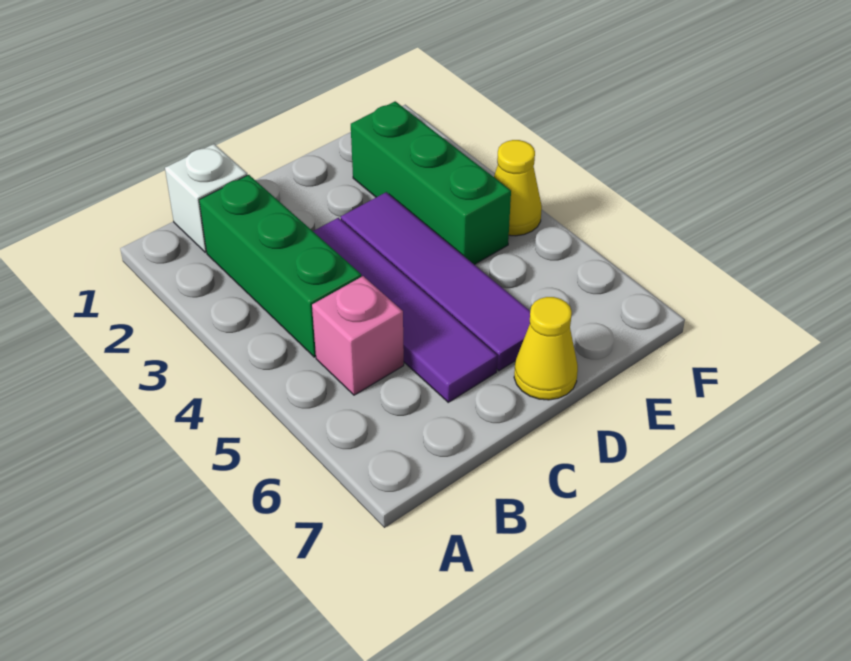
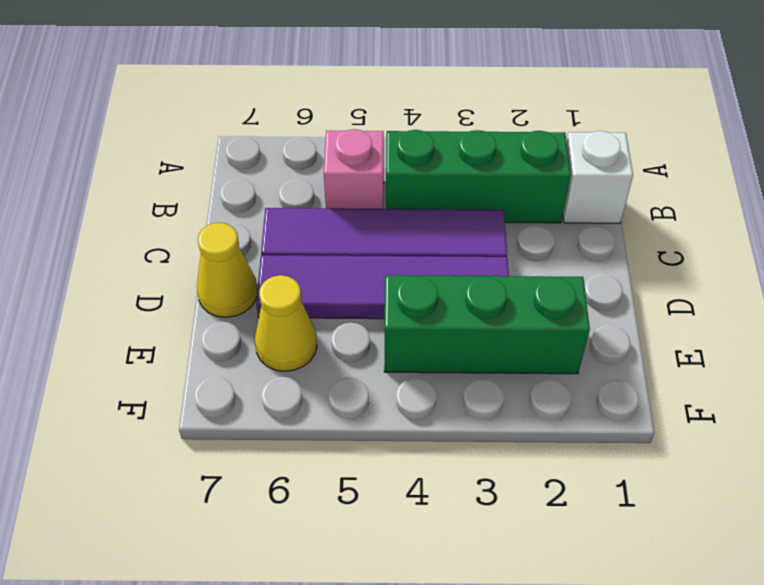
yellow cone F4 level 1 -> yellow cone E6 level 1

